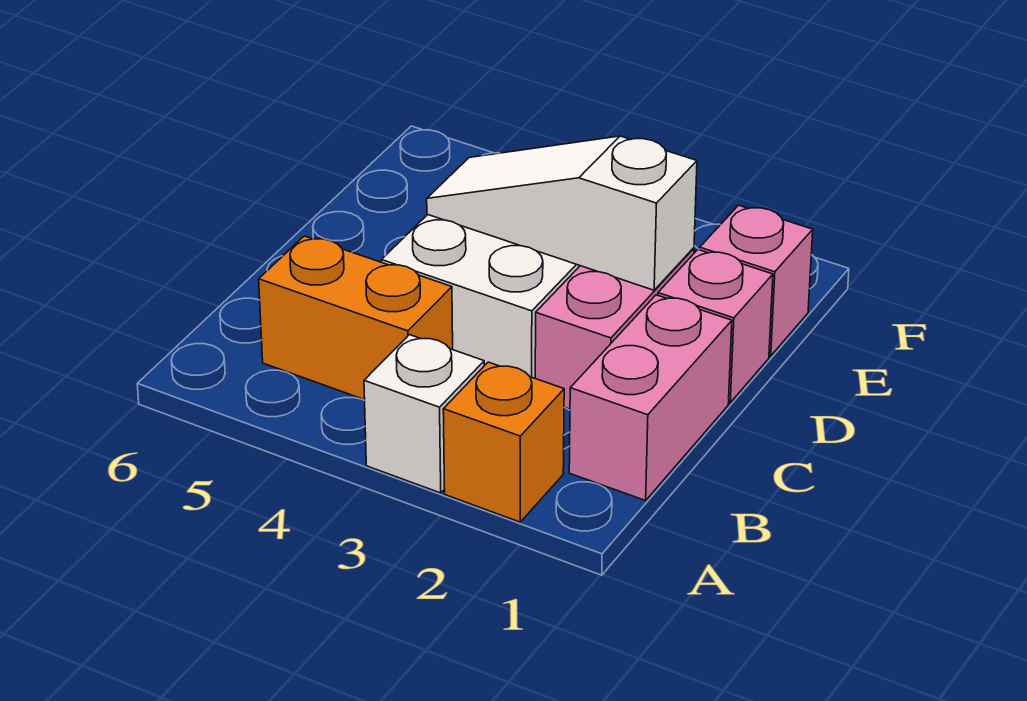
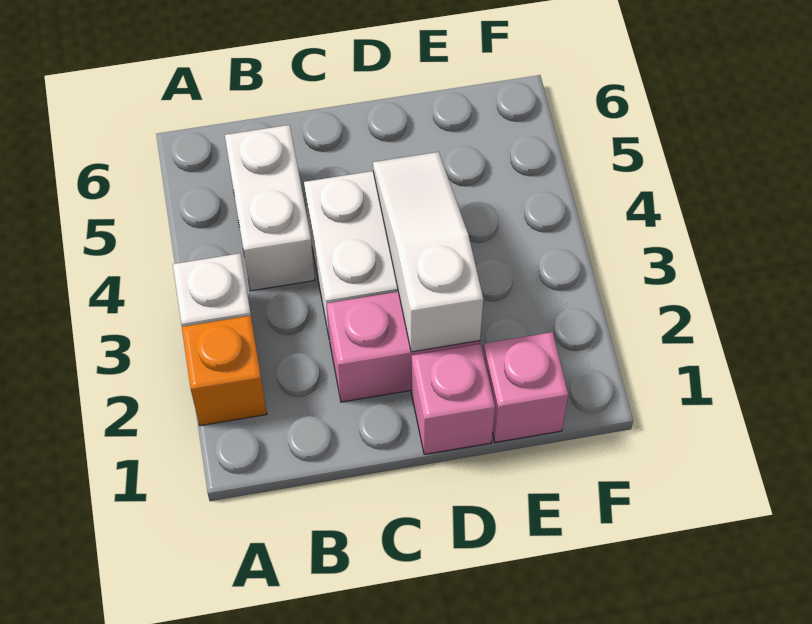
pink brick B1:C1 level 1 -> none
orange brick B4:B5 level 1 -> white brick B4:B5 level 1

